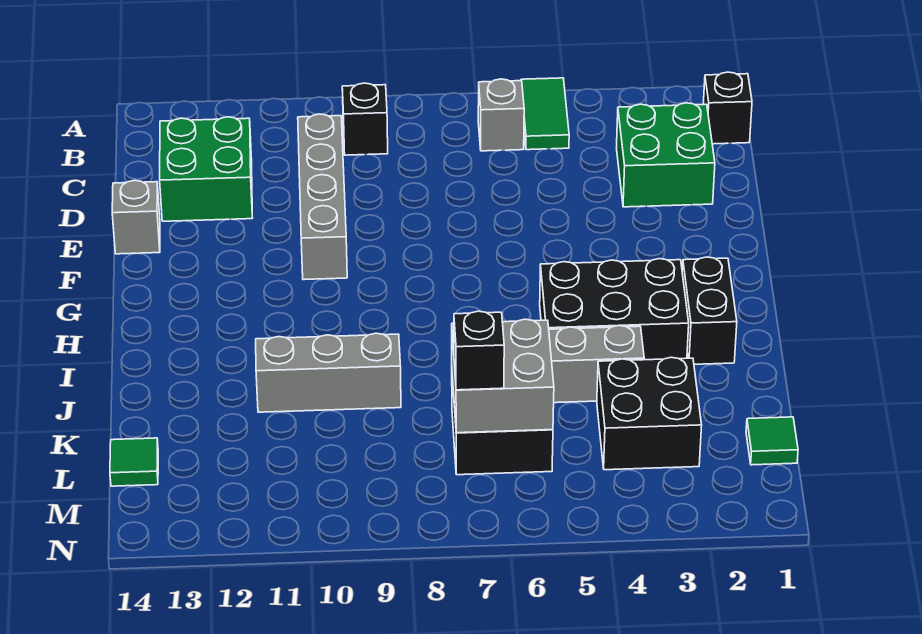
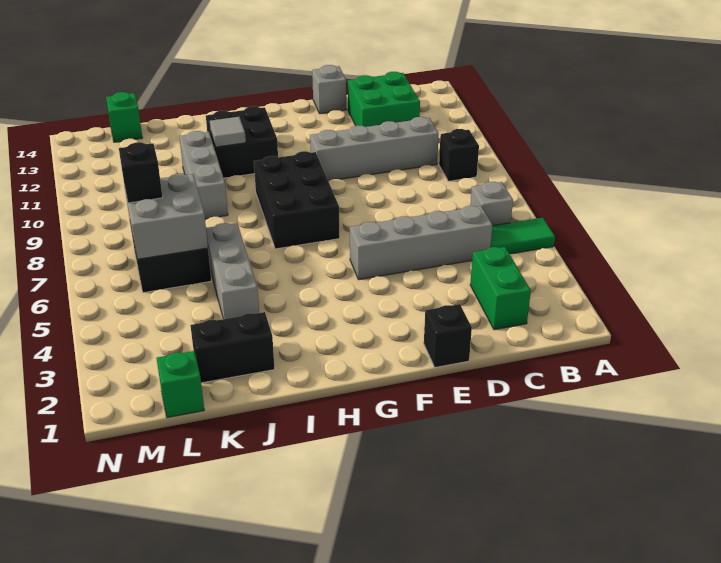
black brick B1 level 1 -> black brick E1 level 1
green brick C2:D3 level 1 -> green brick C2:C3 level 1
none -> grey brick C5:F5 level 1
black brick H2:I2 level 1 -> black brick J2:K2 level 1
black brick H3:I5 level 1 -> black brick G7:H9 level 1
none -> grey tile I11 level 2
black brick K3:L4 level 1 -> black brick H11:I12 level 1
green tile L1 level 1 -> green brick L1 level 1
green tile L14 level 1 -> green brick L14 level 1

